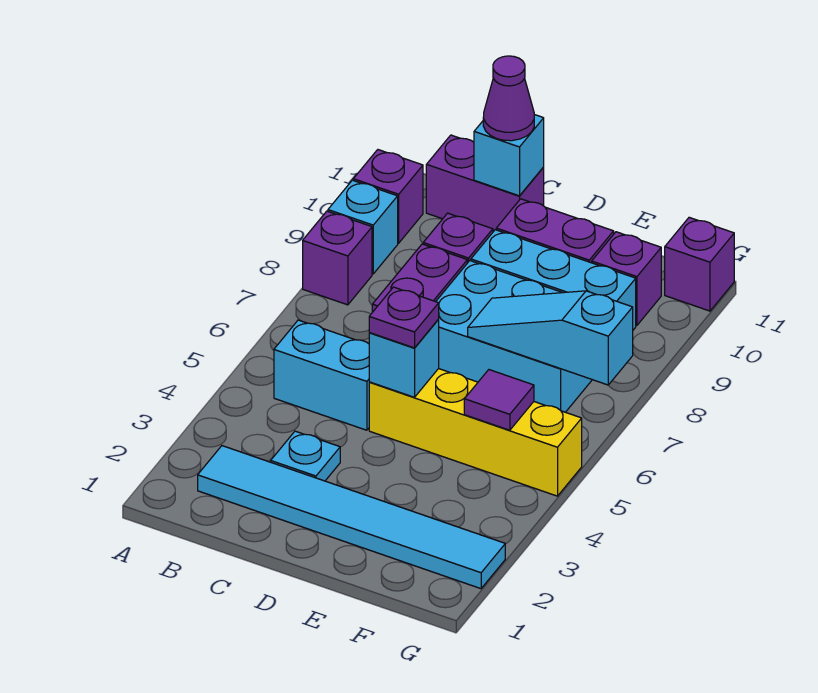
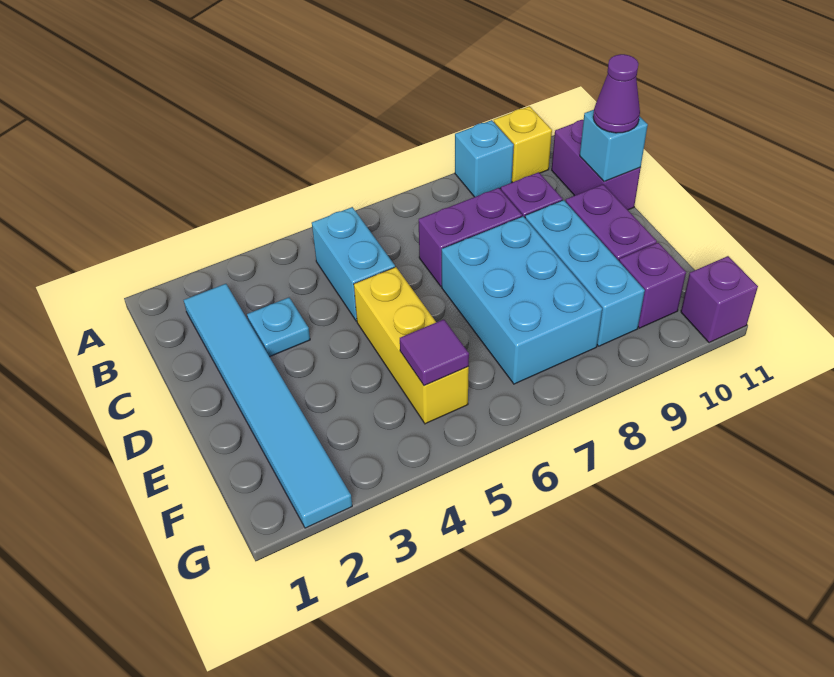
purple brick A8 level 1 -> none
purple brick A10 level 1 -> yellow brick A10 level 1
yellow brick D5:G5 level 1 -> yellow brick D5:F5 level 1
cyan brick D5 level 2 -> none
purple plate D5 level 3 -> none
cyan slope E7:G7 level 2 top G -> none

